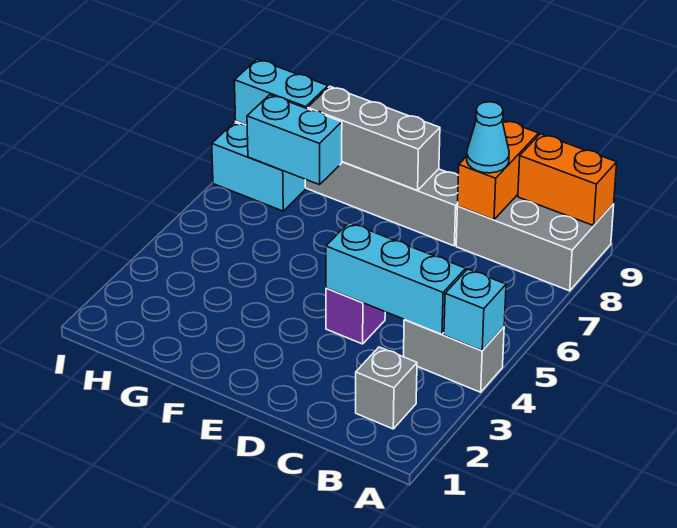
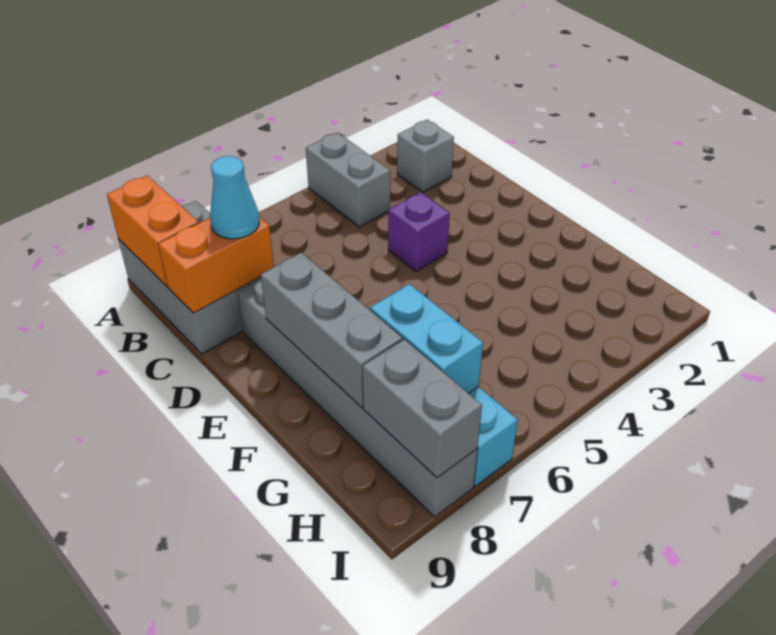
cyan brick A4 level 2 -> none
cyan brick B4:D4 level 2 -> none
cyan brick H8:I8 level 2 -> grey brick H8:I8 level 2

